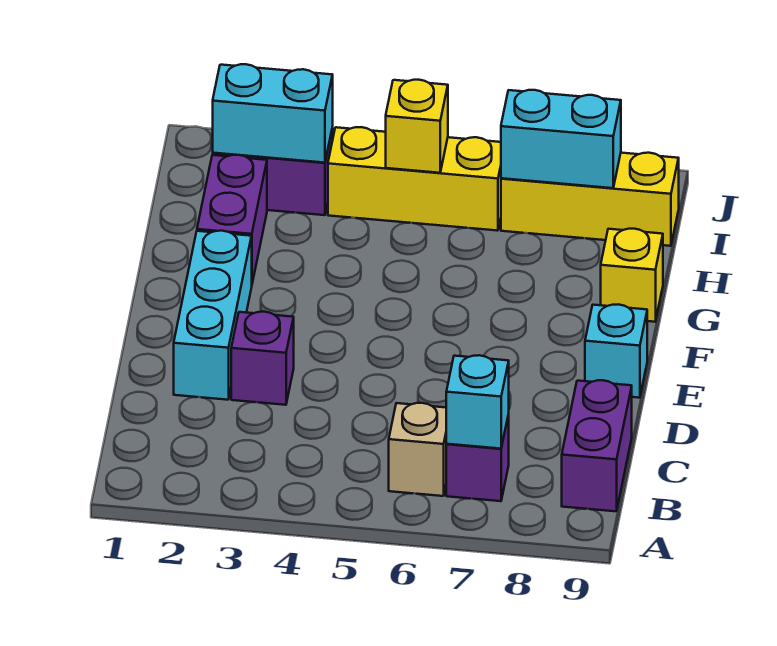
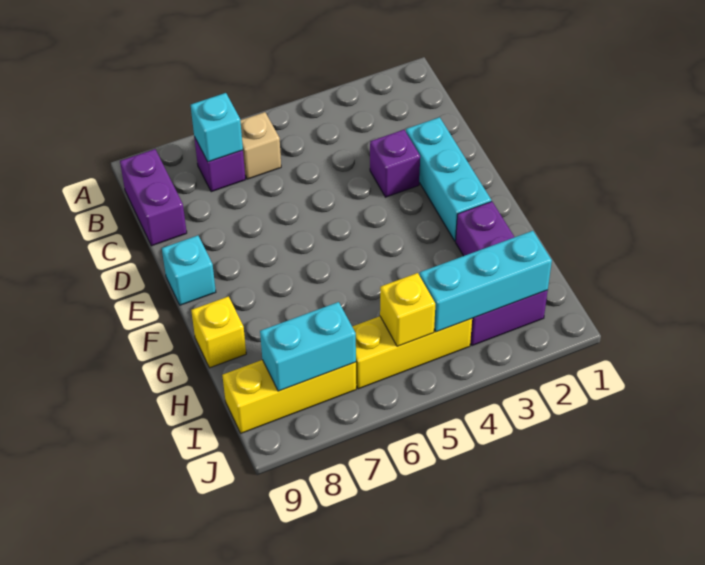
cyan brick I2:I3 level 2 -> cyan brick I2:I4 level 2

